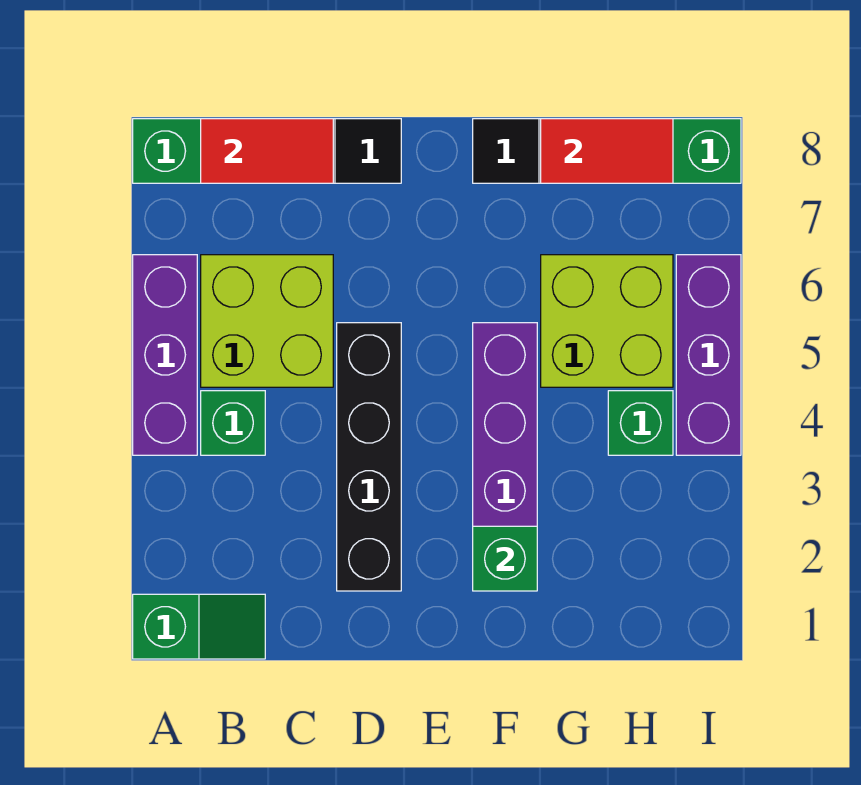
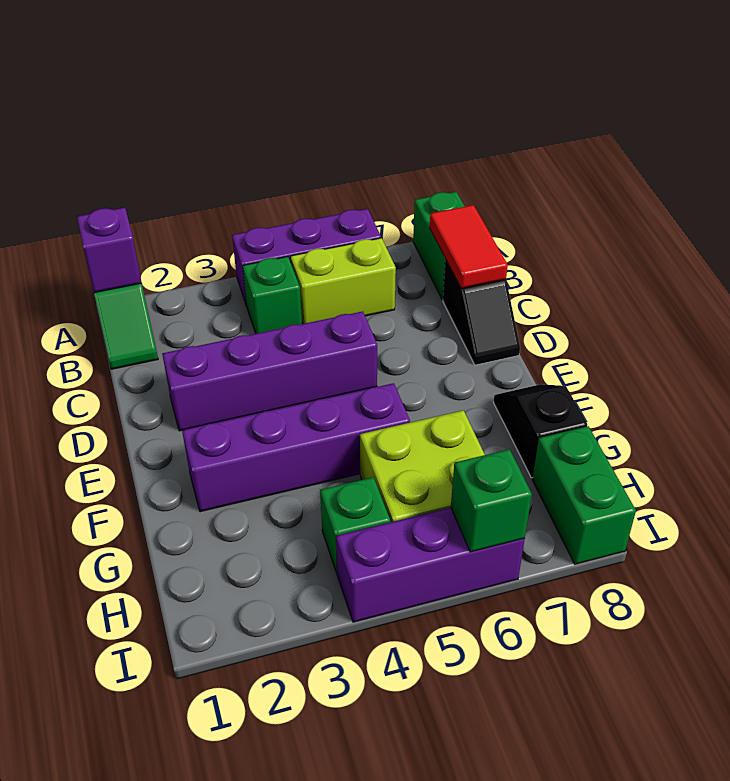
none -> purple brick A1 level 2
lime brick B5:C6 level 1 -> lime brick B5:B6 level 1
black brick D2:D5 level 1 -> purple brick D2:D5 level 1
green brick F2 level 2 -> green brick I6 level 2
red tile G8:H8 level 2 -> none

